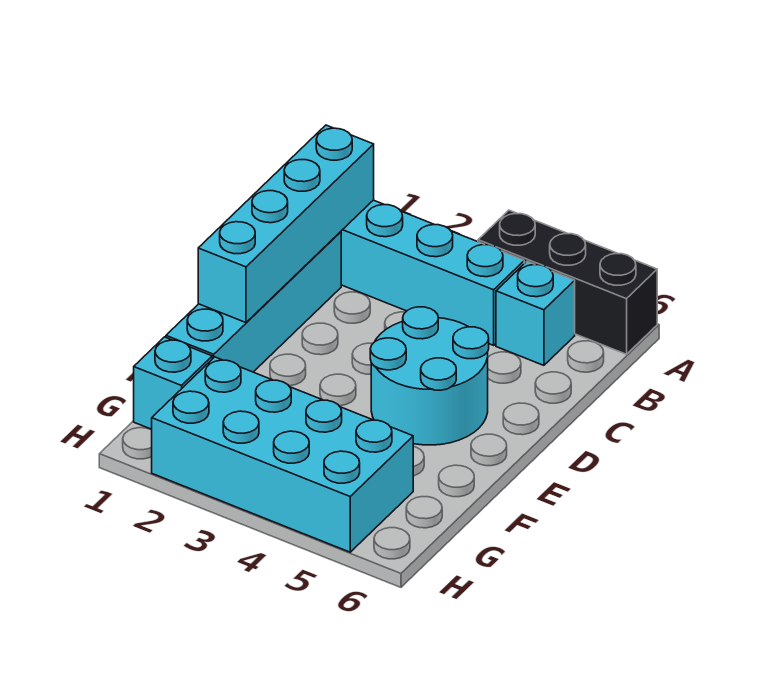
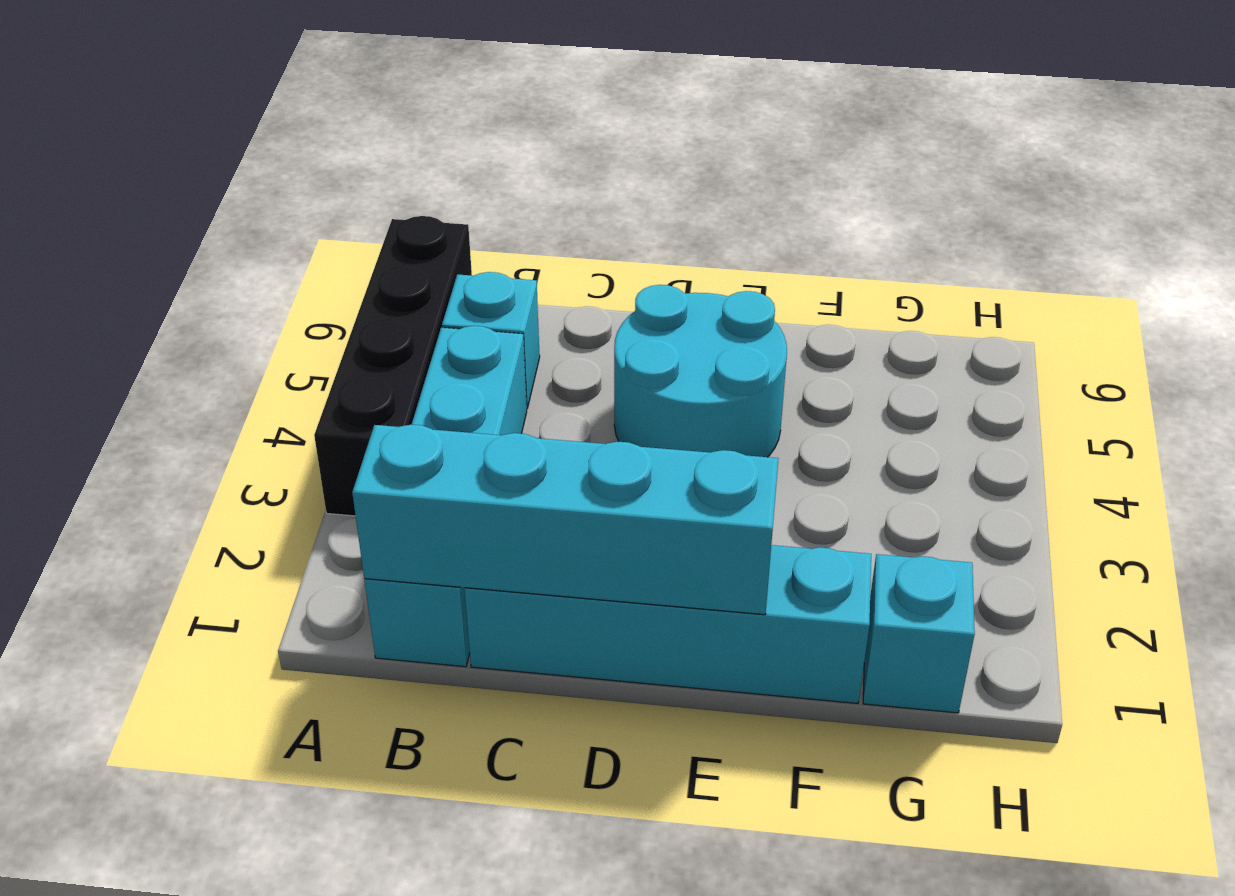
black brick A4:A6 level 1 -> black brick A3:A6 level 1
cyan brick G2:H5 level 1 -> none

